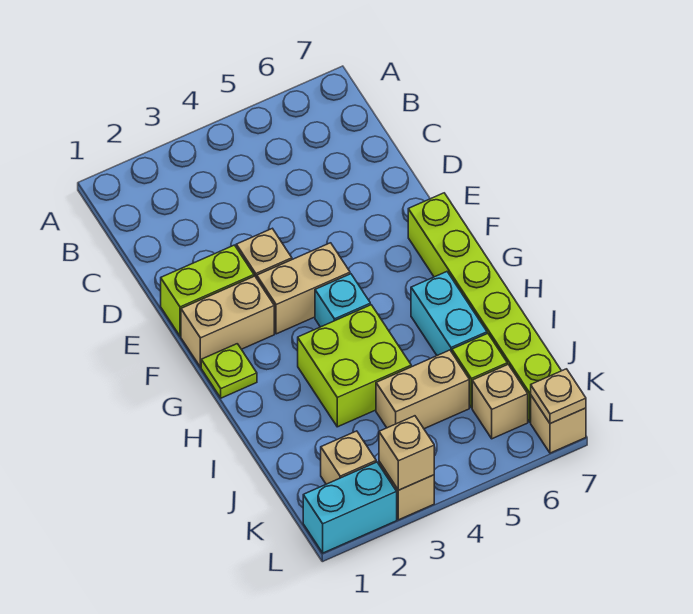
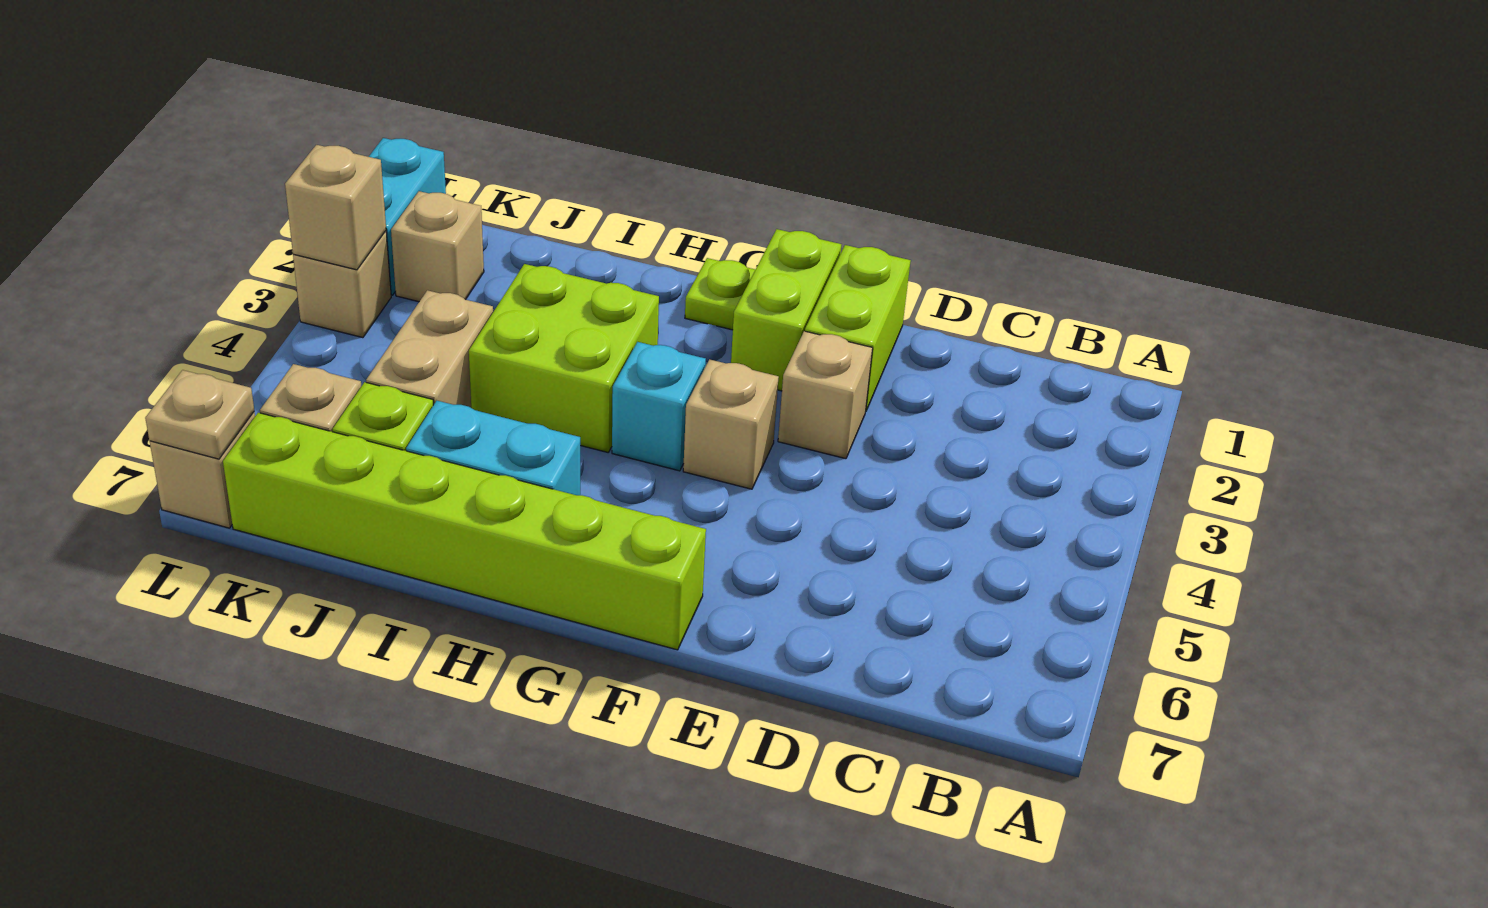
tan brick F1:F2 level 1 -> lime brick F1:F2 level 1
tan brick F3:F4 level 1 -> tan brick F4 level 1

